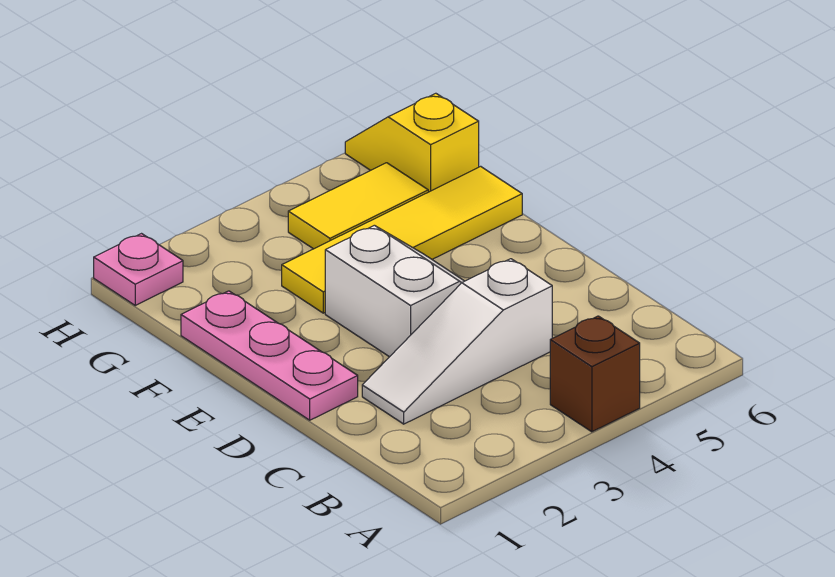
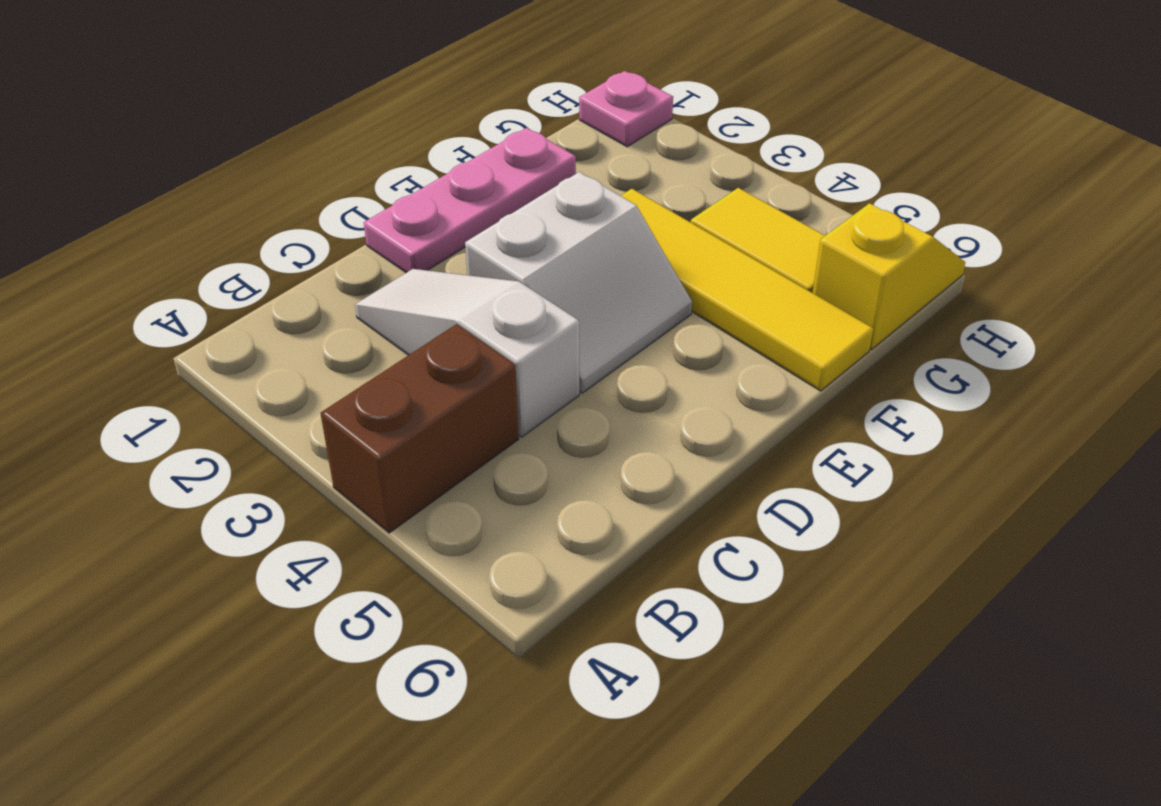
brown brick A4 level 1 -> brown brick A4:B4 level 1

